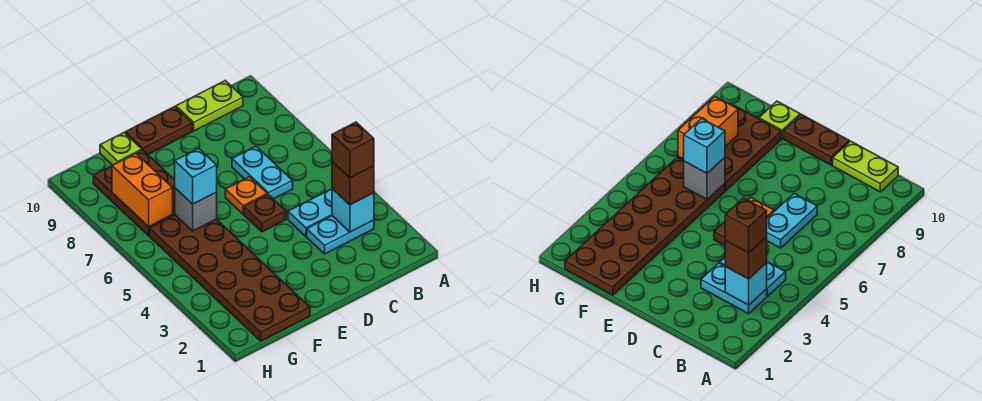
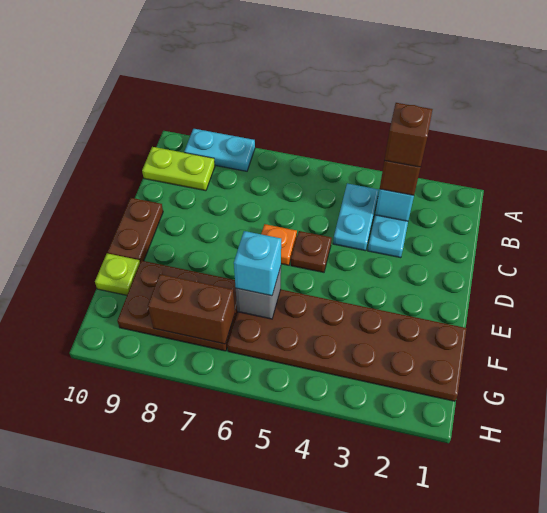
lime plate B10:C10 level 1 -> lime plate B9:B10 level 1
cyan plate C6:C7 level 1 -> cyan plate A8:A9 level 1
orange brick G7:G8 level 2 -> brown brick G7:G8 level 2

